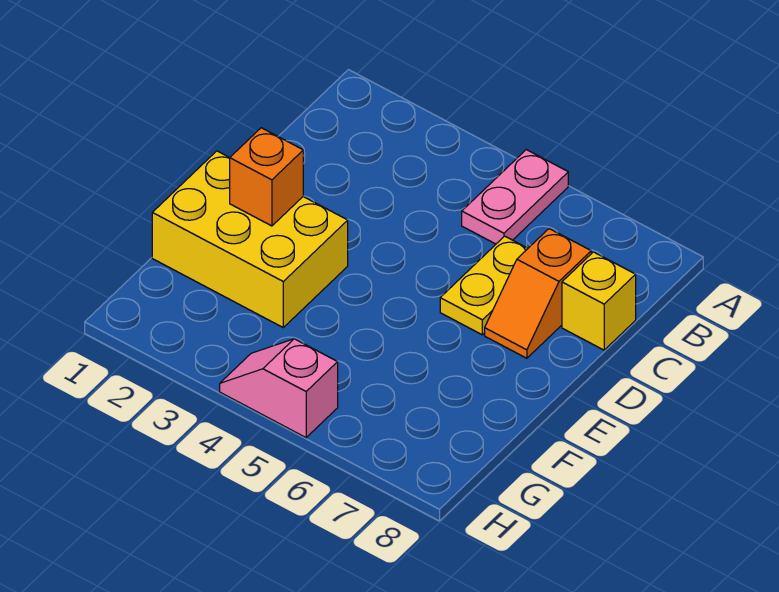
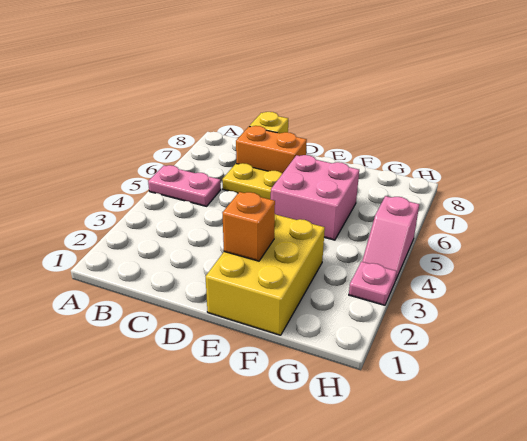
orange slope C7:D7 level 1 top C -> orange brick C7:D7 level 1
none -> pink brick E5:F6 level 1
none -> pink plate H3 level 1

